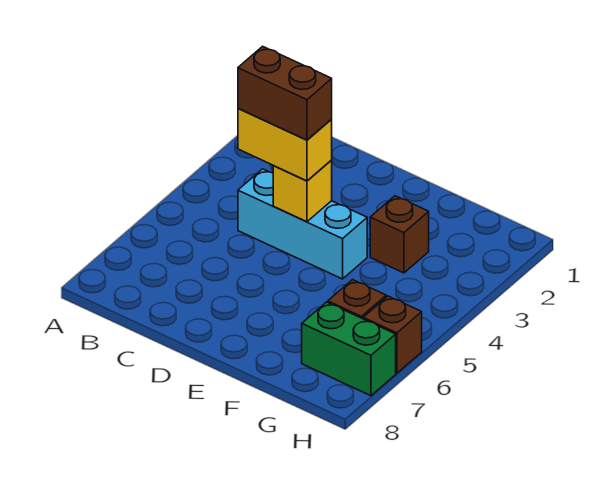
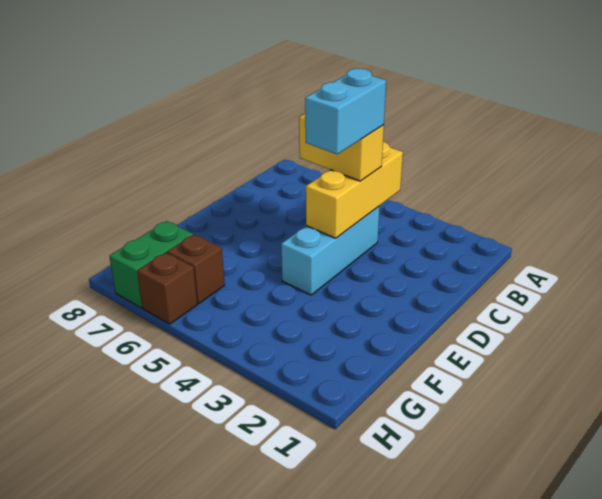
yellow brick C4:D4 level 3 -> yellow brick C4:C5 level 3
brown brick C4:D4 level 4 -> cyan brick C4:D4 level 4
yellow brick D4 level 2 -> yellow brick B4:D4 level 2
brown brick F3 level 1 -> none

